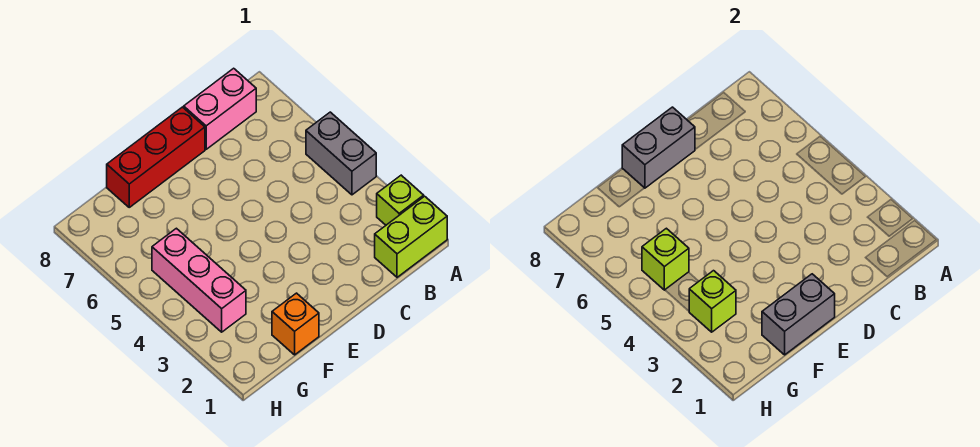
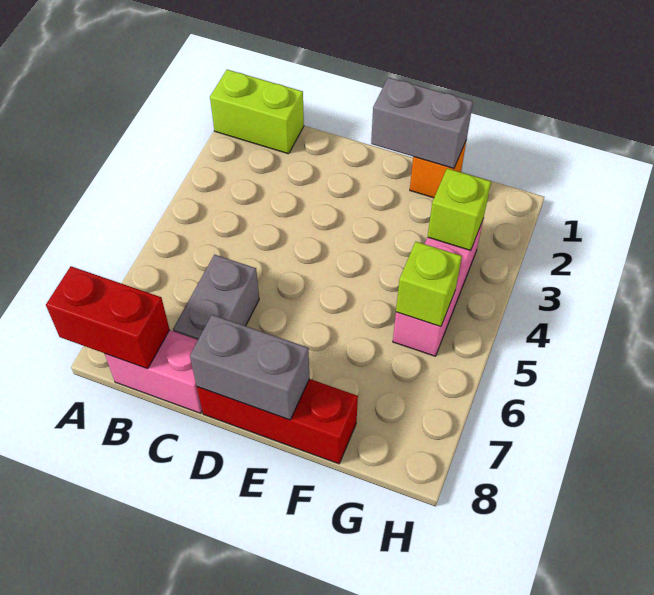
lime brick A2 level 1 -> none
grey brick A4:A5 level 1 -> grey brick C6:C7 level 1
none -> red brick A8:B8 level 2

